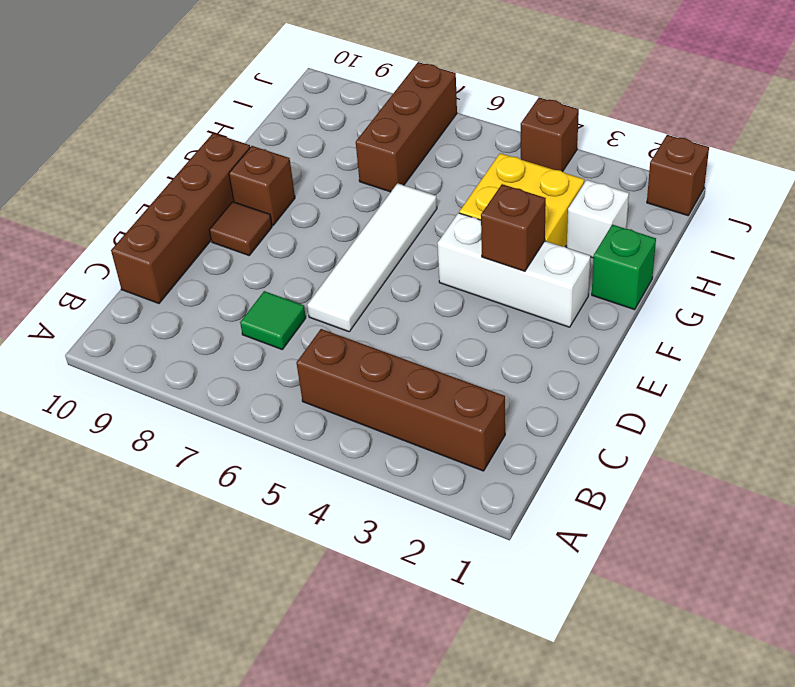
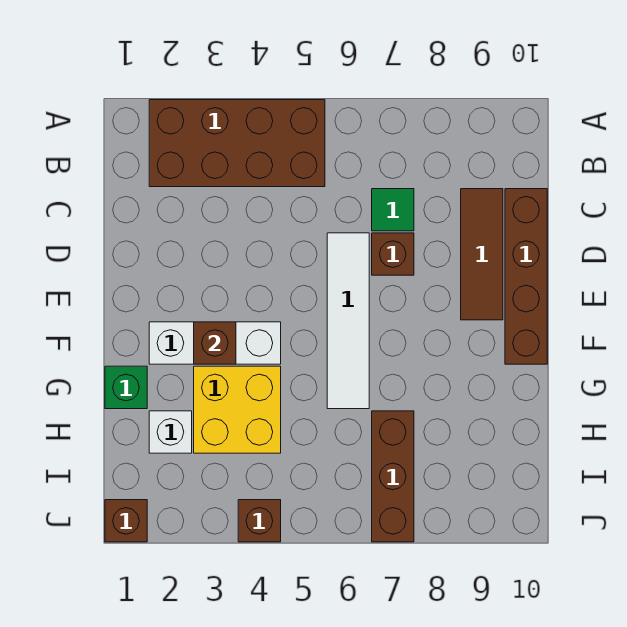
brown brick B2:B5 level 1 -> brown brick A2:B5 level 1
brown tile E9 level 1 -> brown tile C9:E9 level 1
brown brick F9 level 1 -> brown brick D7 level 1

